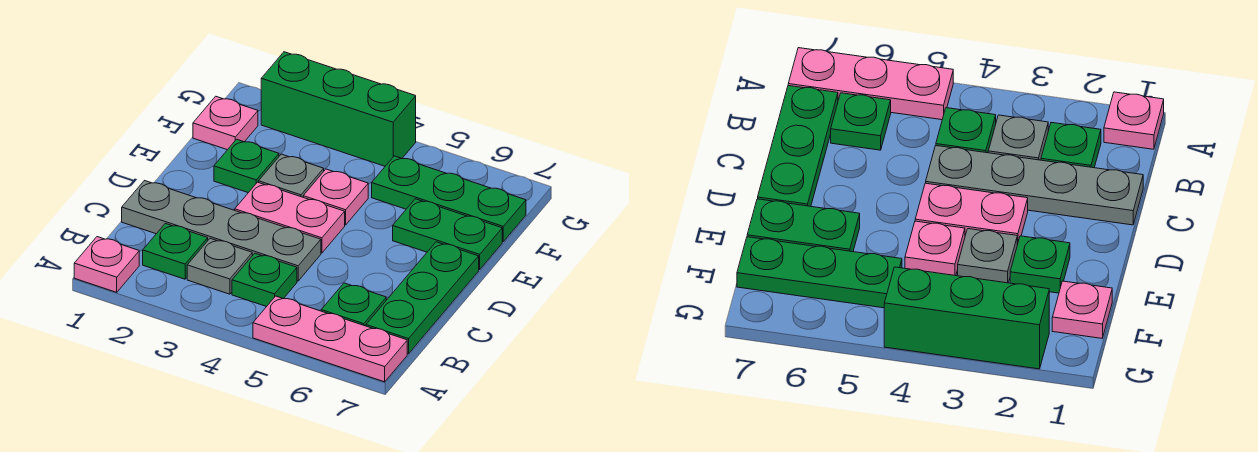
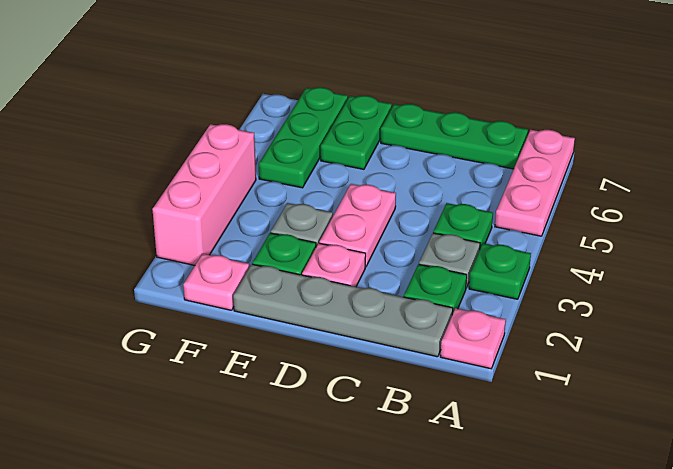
green plate B6 level 1 -> green plate A3 level 1
grey plate C1:C4 level 1 -> grey plate B1:E1 level 1
pink plate E4 level 1 -> pink plate D2 level 1
green brick G2:G4 level 1 -> pink brick G2:G4 level 1

